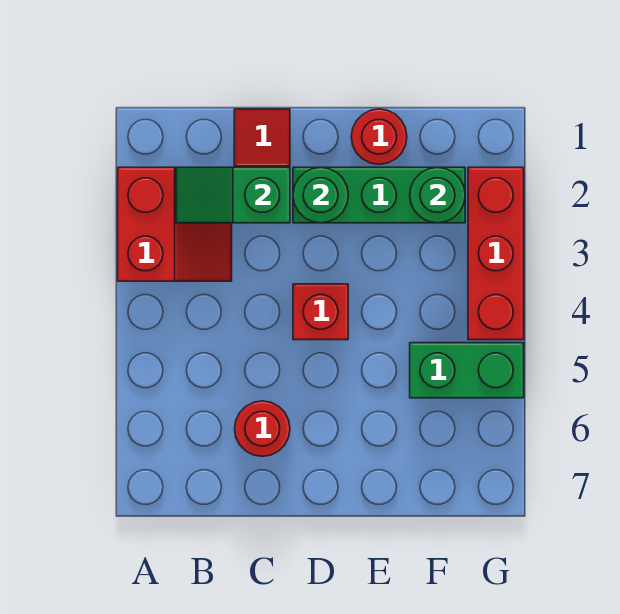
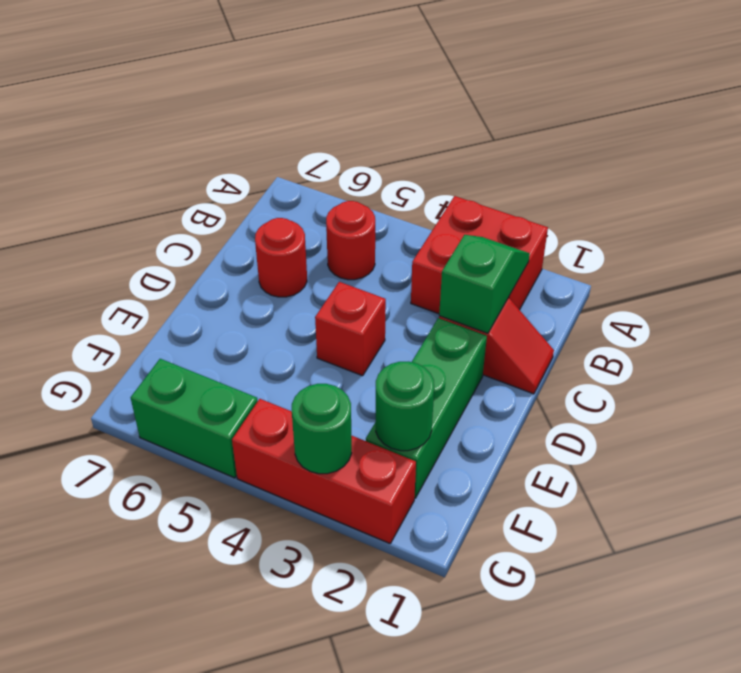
red slope A2:B3 level 1 top A -> red brick A2:B3 level 1
green round brick D2 level 2 -> green round brick G3 level 2
red round brick E1 level 1 -> red round brick B5 level 1
green brick F5:G5 level 1 -> green brick G5:G6 level 1

